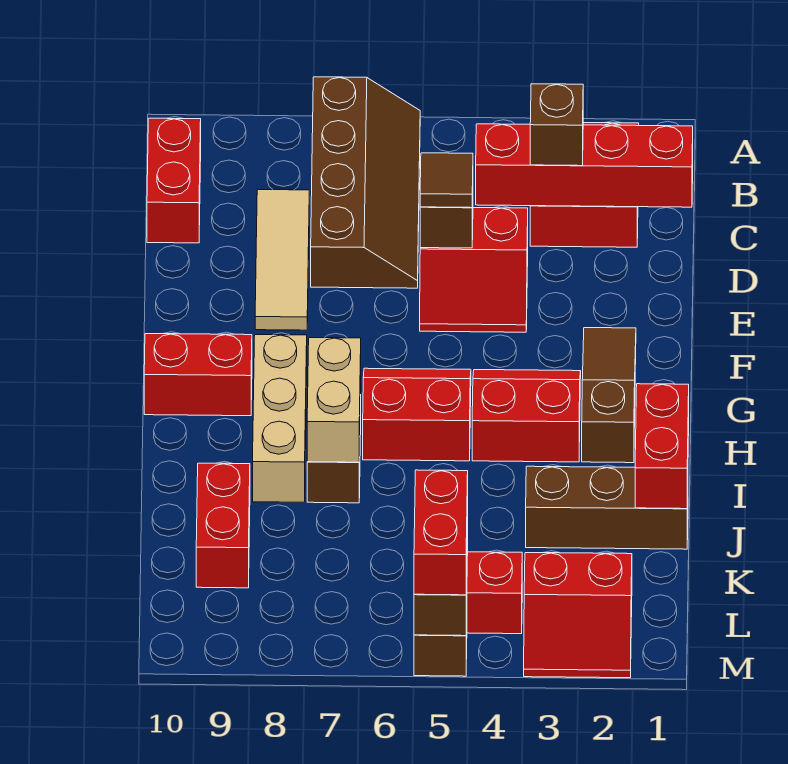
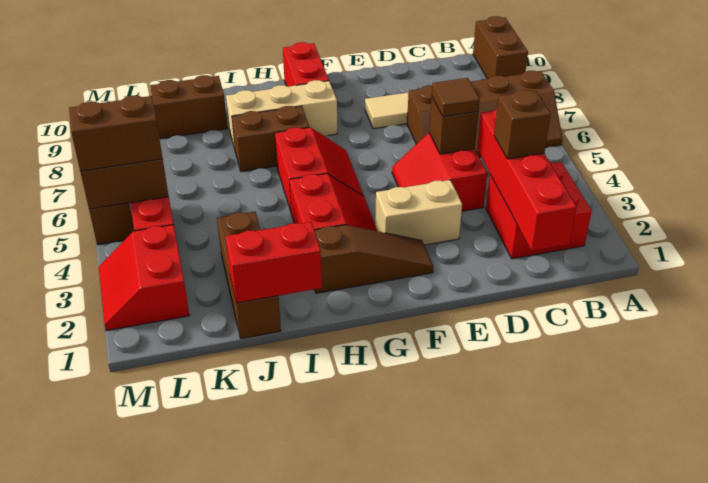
none -> brown brick A9:A10 level 1
red brick B10:C10 level 1 -> none
tan brick H7:I7 level 2 -> tan brick E3:F3 level 1
red brick J9:K9 level 1 -> brown brick J9:K9 level 1
red brick L5:M5 level 3 -> brown brick L5:M5 level 3

